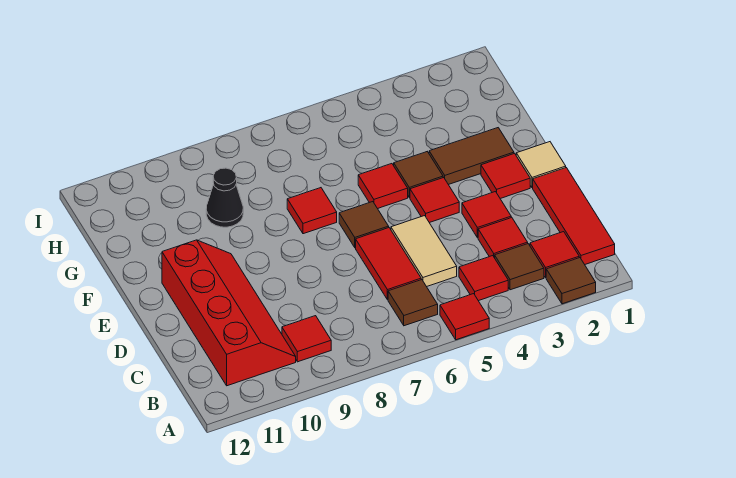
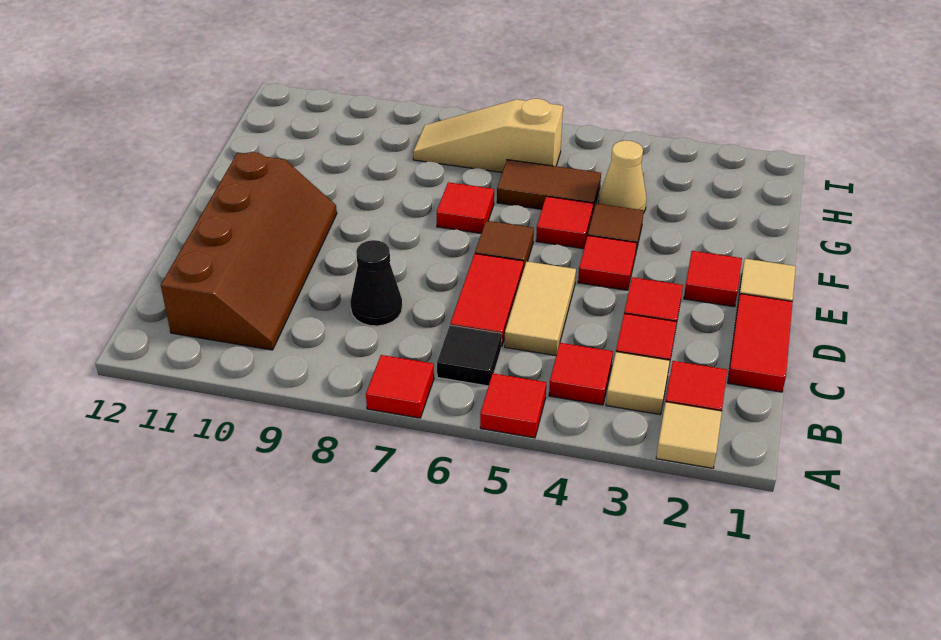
brown tile A2 level 1 -> tan tile A2 level 1
red tile B1:D1 level 1 -> red tile C1:D1 level 1
brown tile B3 level 1 -> tan tile B3 level 1
brown tile B6 level 1 -> black tile B6 level 1
red tile B9 level 1 -> red tile A7 level 1
red slope B10:E11 level 1 top 11 -> brown slope B10:E11 level 1 top 11
brown tile F2:F3 level 1 -> brown tile G5:G6 level 1
none -> tan cone G4 level 1
black cone G9 level 1 -> black cone C8 level 1
none -> tan slope H6:H8 level 1 top 6

